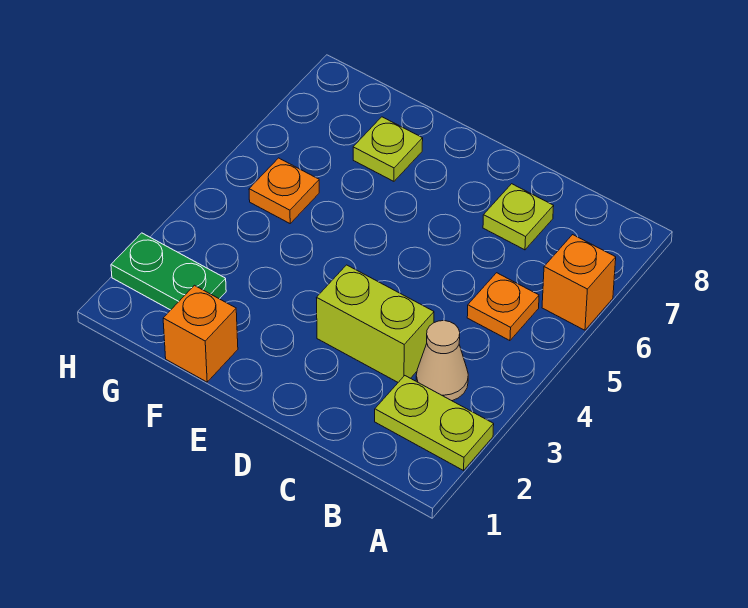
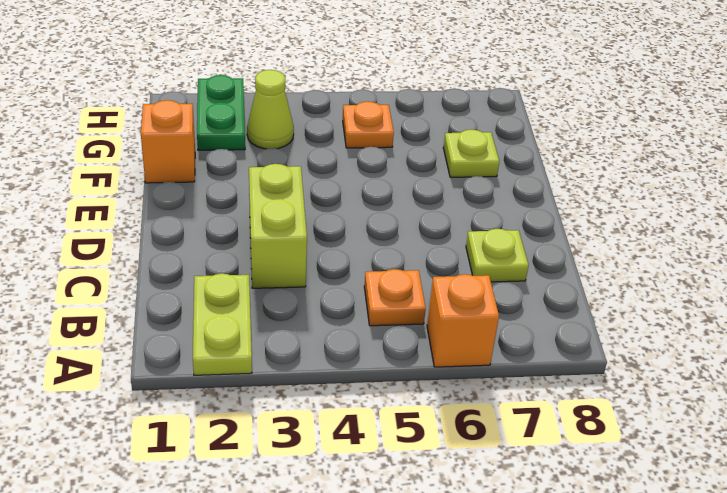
tan cone B3 level 1 -> none
none -> lime cone G3 level 1

